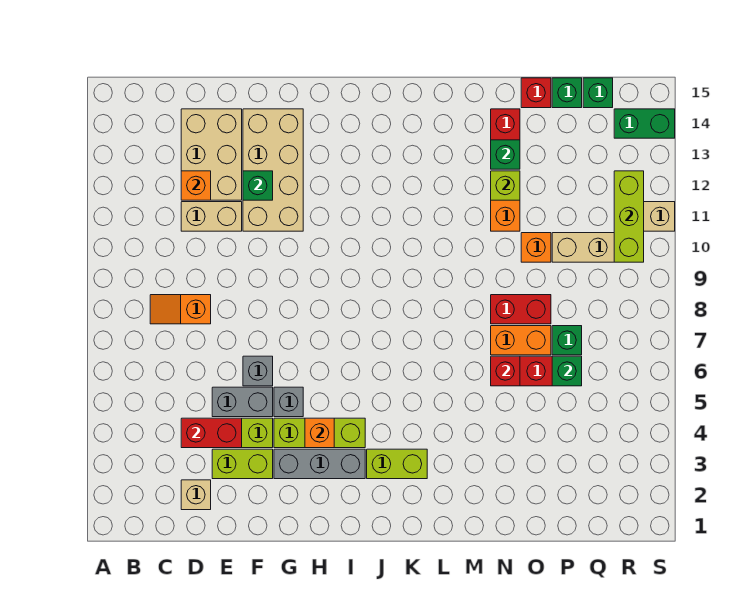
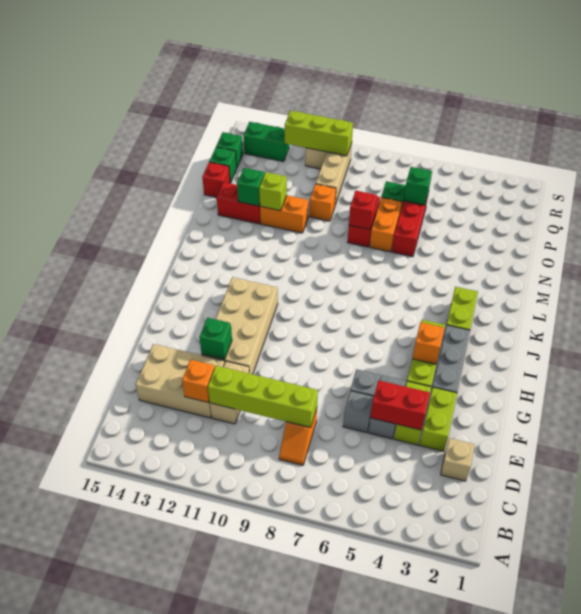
red brick D4:E4 level 2 -> red brick E4:E5 level 2
none -> lime brick D8:D11 level 2
tan brick F11:G14 level 1 -> tan brick F11:I12 level 1
grey brick G5 level 1 -> grey brick E6 level 1
red brick N6 level 2 -> red brick N8 level 2
green brick R14:S14 level 1 -> green brick R13:R14 level 1

